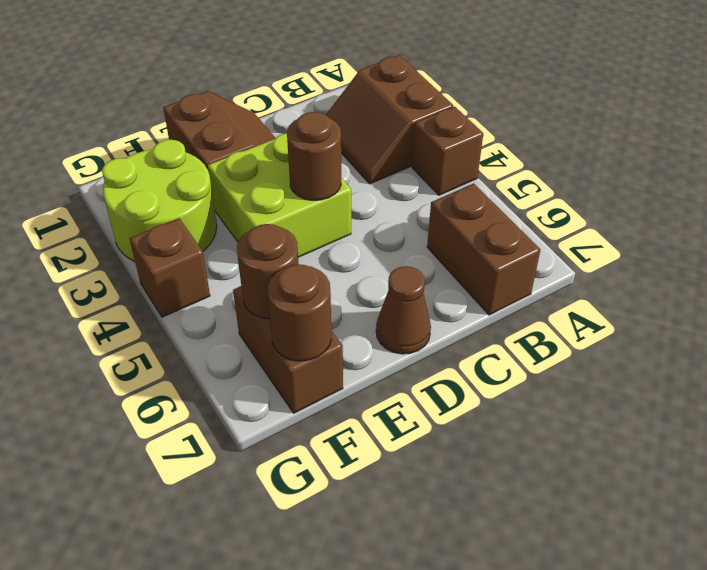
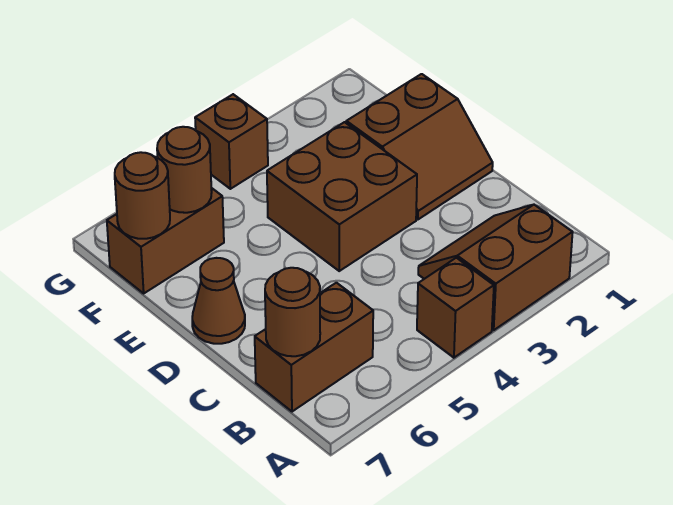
lime brick D3:E4 level 1 -> brown brick D3:E4 level 1
brown round brick D4 level 2 -> brown round brick B7 level 2
lime round brick F2:G3 level 1 -> none

